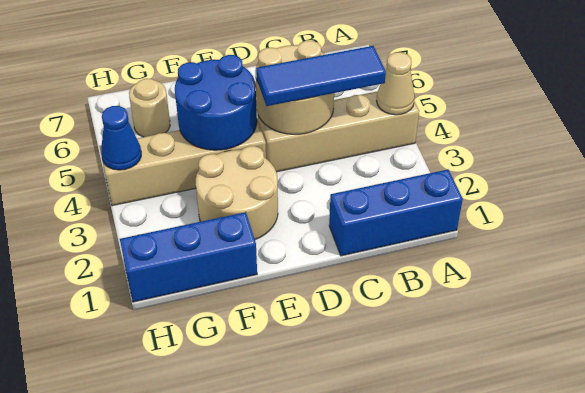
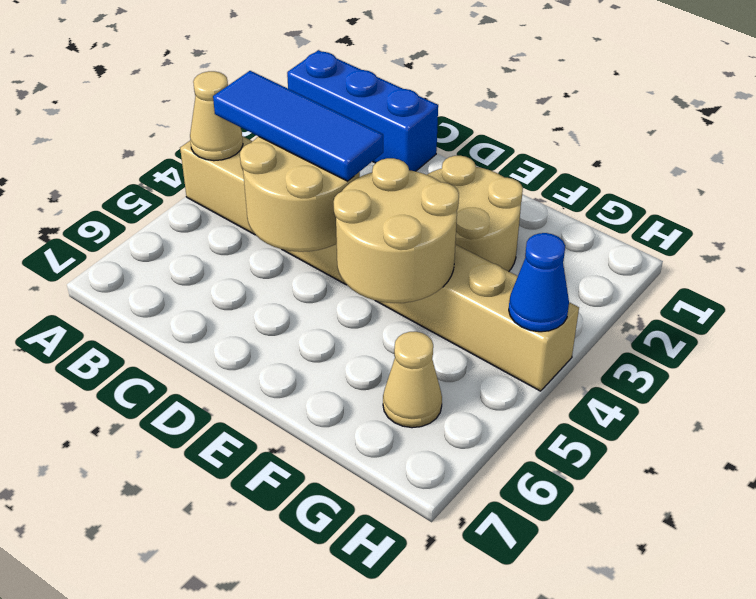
blue round brick E4:F5 level 2 -> tan round brick E4:F5 level 2
blue brick F1:H1 level 1 -> none
tan round brick G6 level 1 -> tan cone G6 level 1

